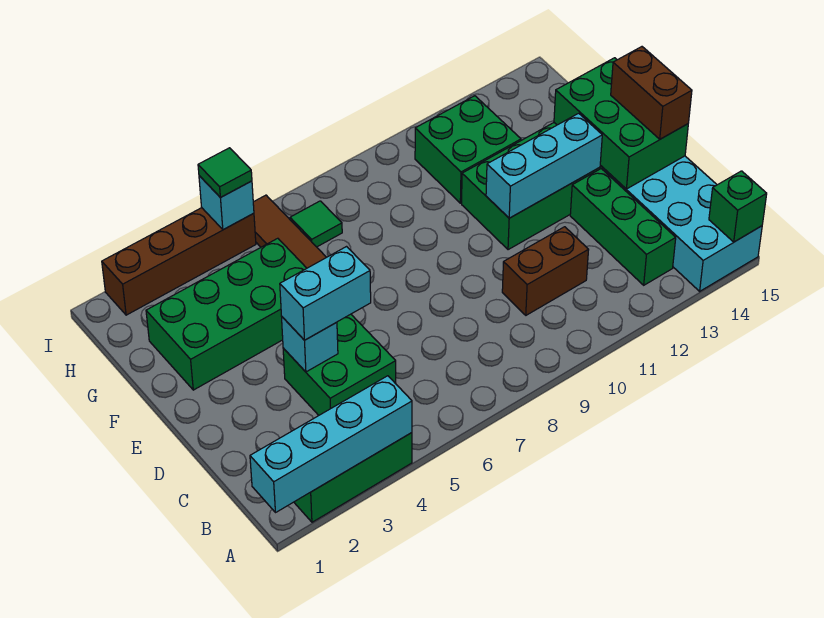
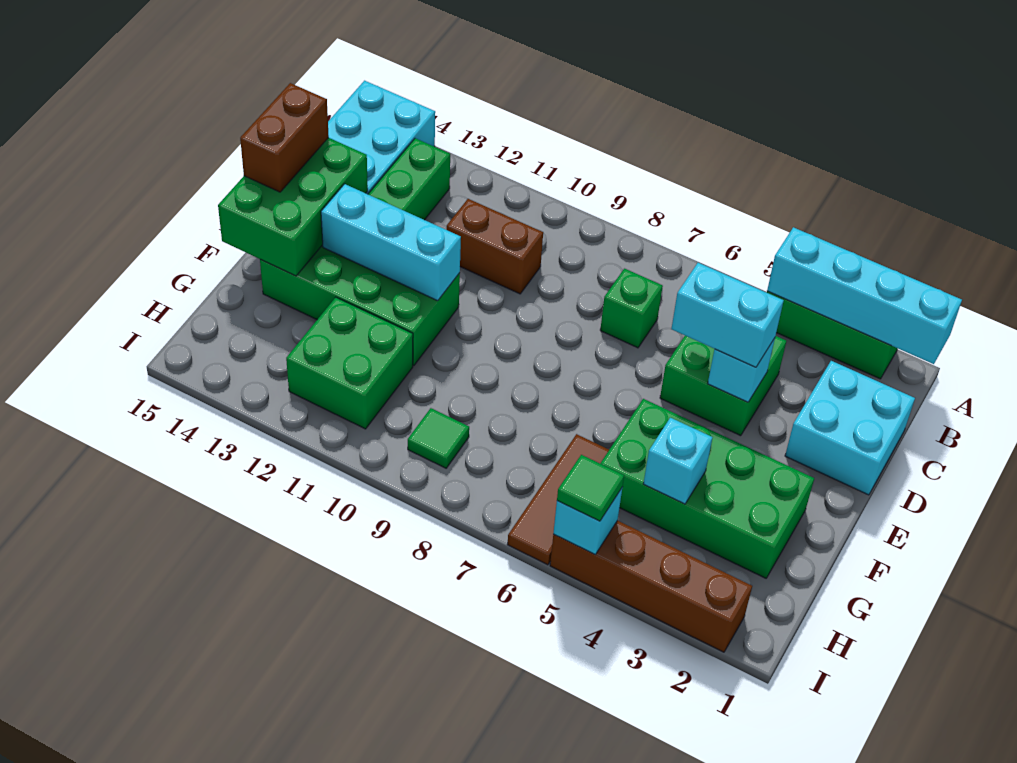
green brick A15 level 2 -> green brick C7 level 1
none -> cyan brick C1:D2 level 1
none -> cyan brick G4 level 2
green tile H7 level 1 -> green tile H9 level 1

